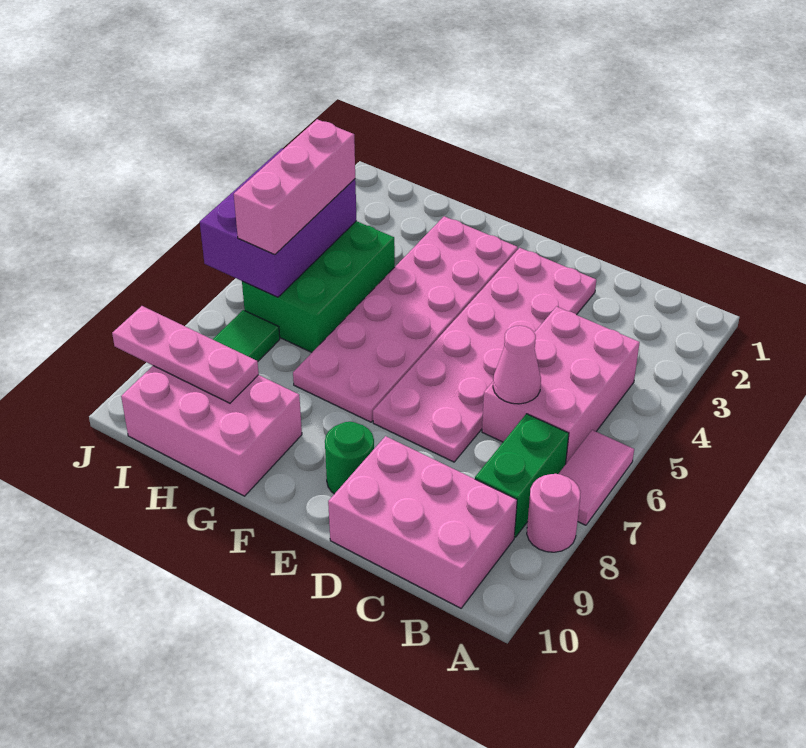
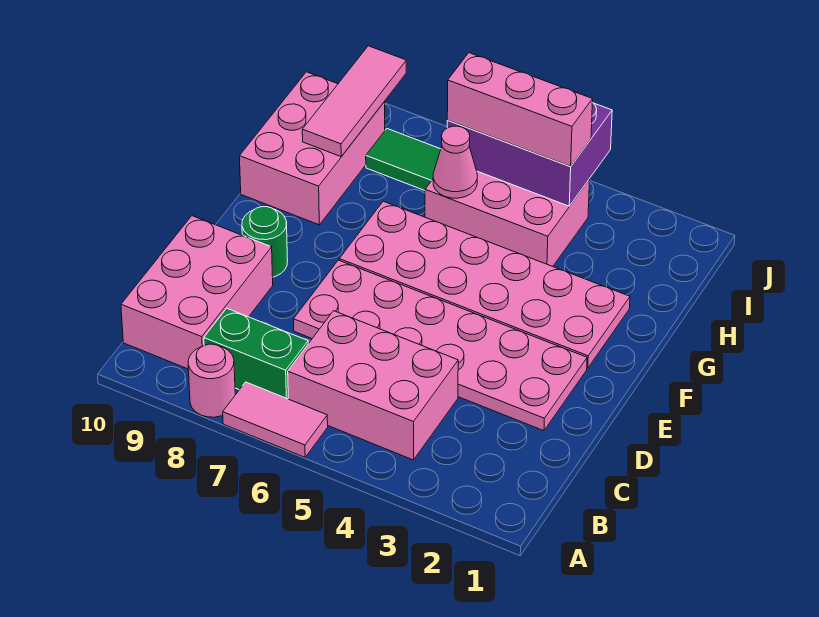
pink cone C6 level 2 -> pink cone H6 level 2
green brick H4:I6 level 1 -> pink brick H4:I6 level 1
pink plate H9:J9 level 2 -> pink tile H9:J9 level 2

